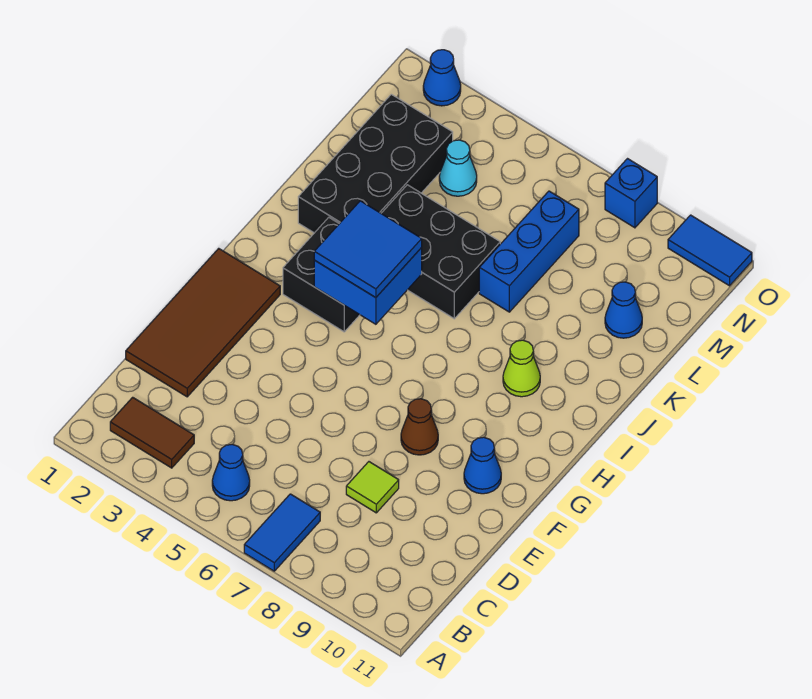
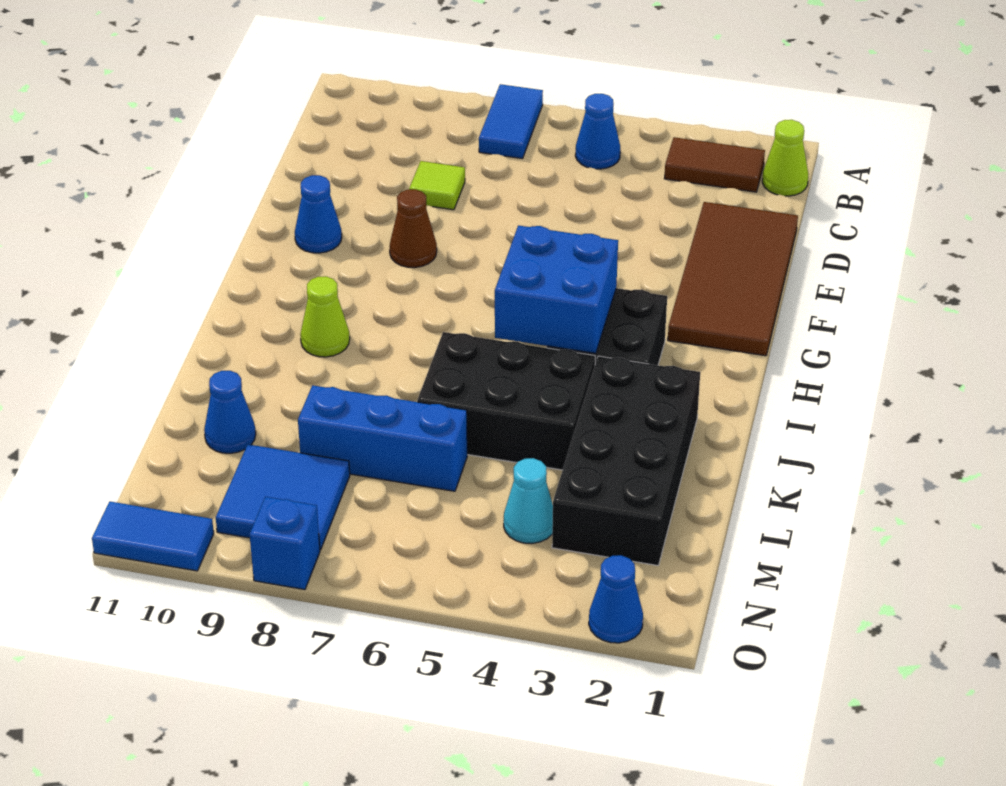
none -> lime cone B1 level 1
blue tile H4:I5 level 3 -> blue tile M8:N9 level 1
blue brick K7:M7 level 1 -> blue brick L6:L8 level 1

